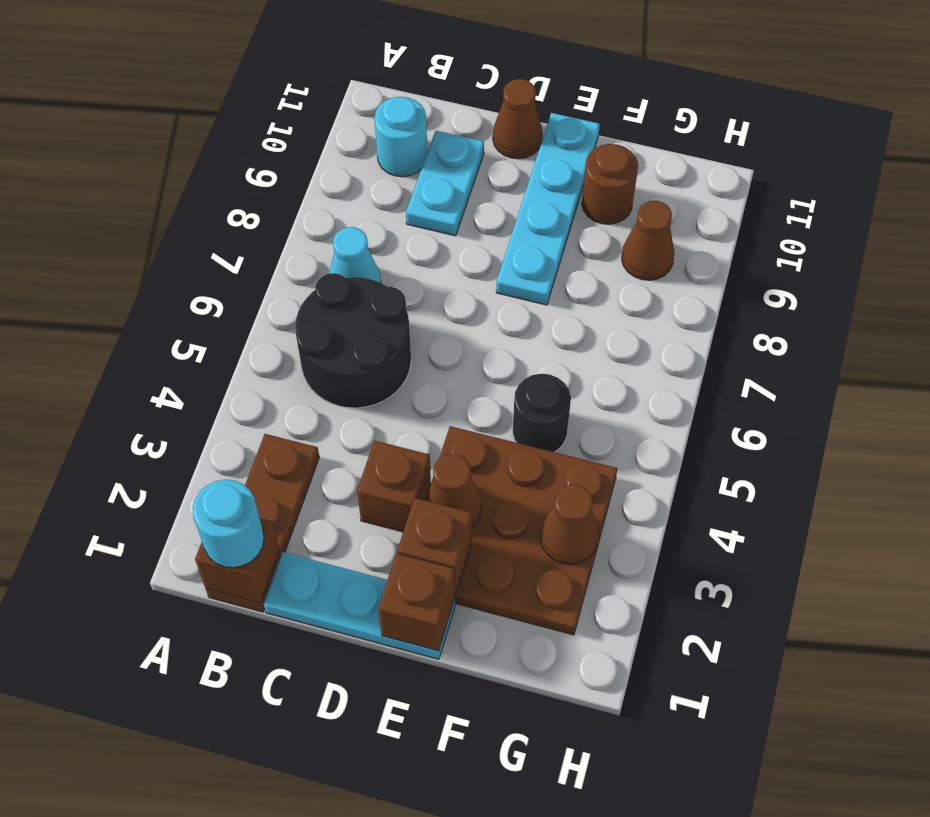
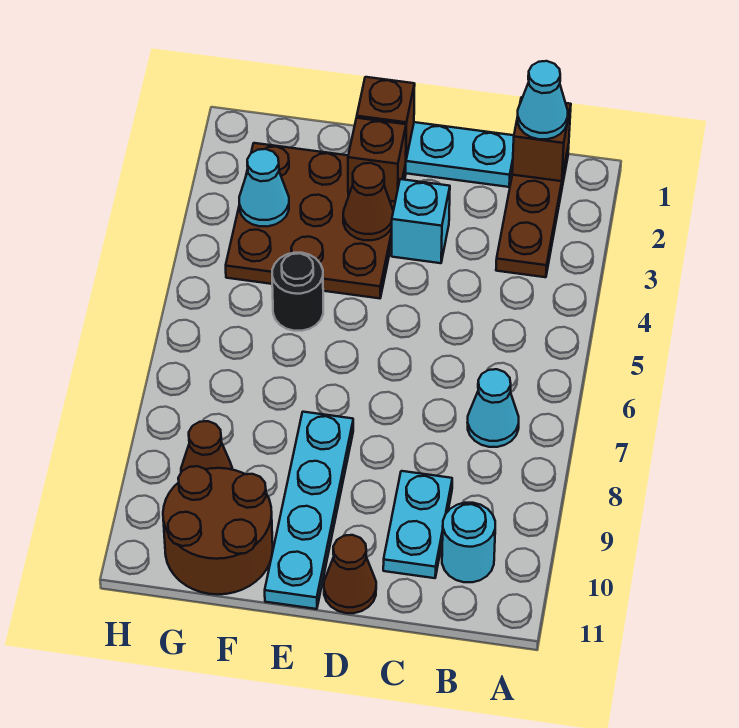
cyan round brick B1 level 3 -> cyan cone B1 level 3
black round brick B5:C6 level 1 -> none
brown brick D3 level 1 -> cyan brick D3 level 1
brown round brick F10 level 1 -> brown round brick F10:G11 level 1
brown cone G3 level 2 -> cyan cone G3 level 2

